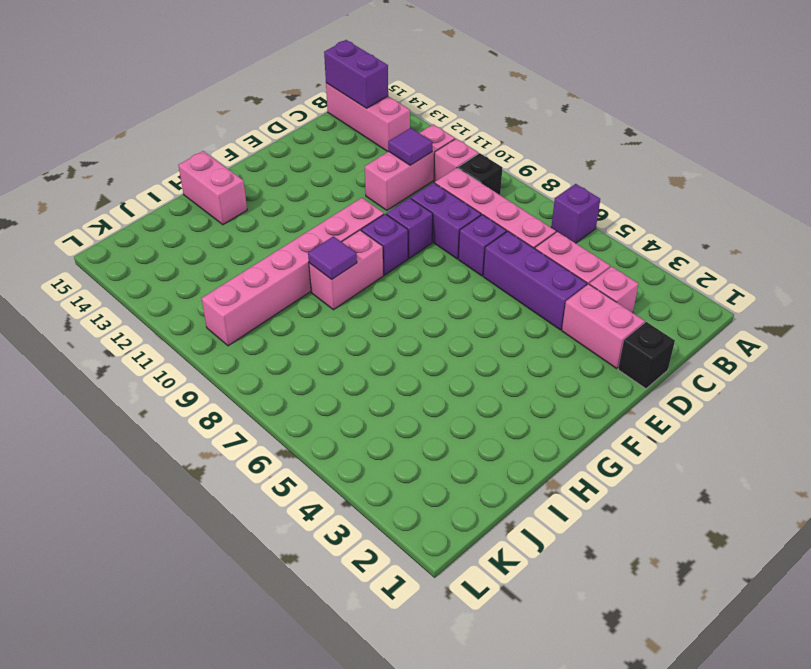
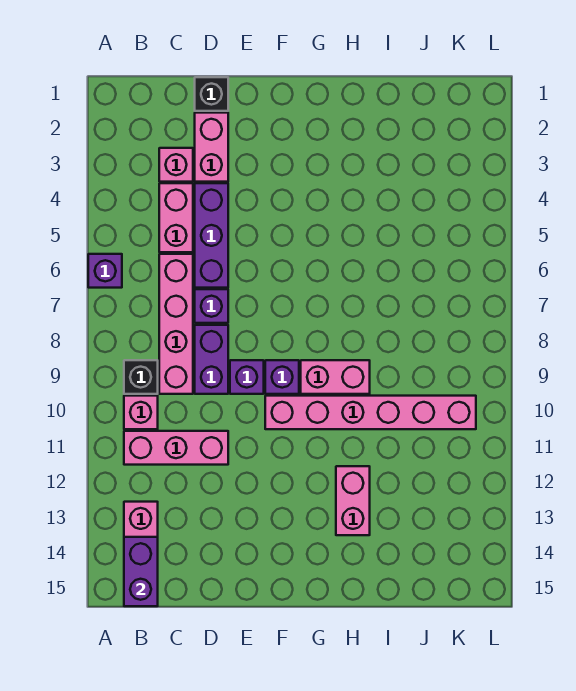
purple tile C11 level 2 -> none
purple tile H9 level 2 -> none
pink brick H14:H15 level 1 -> pink brick H12:H13 level 1

